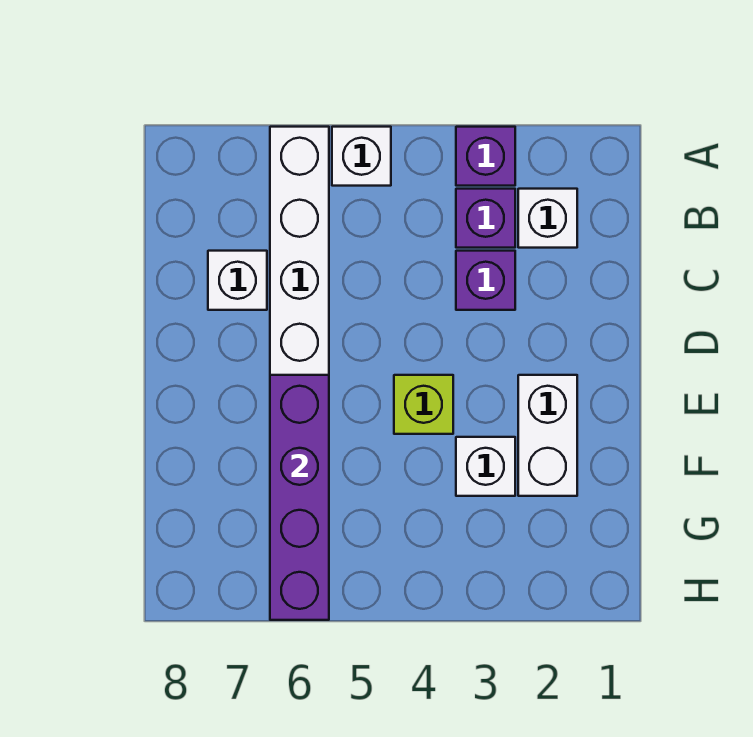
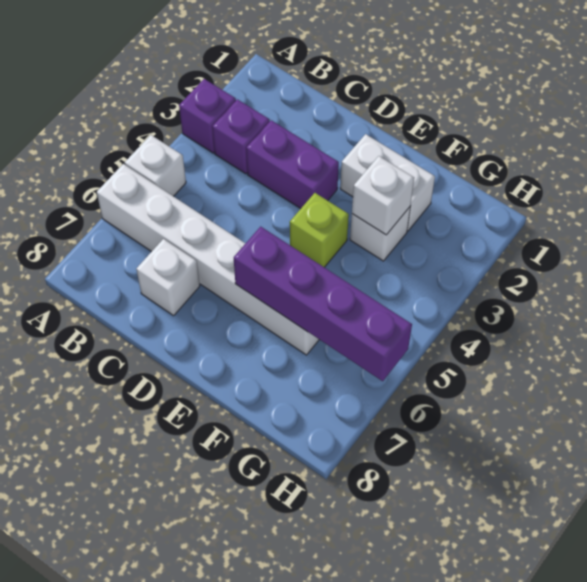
white brick B2 level 1 -> white brick F3 level 2
purple brick C3 level 1 -> purple brick C3:D3 level 1

